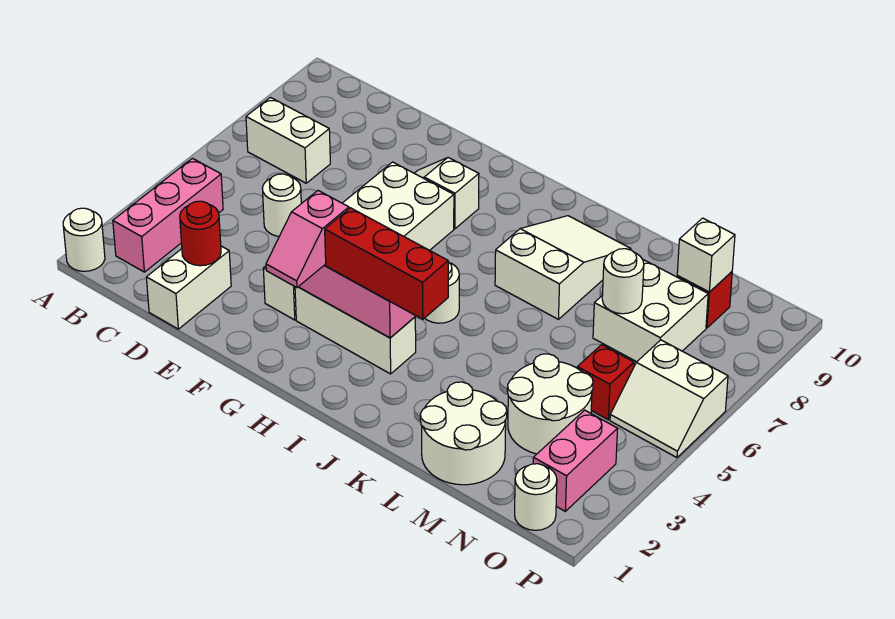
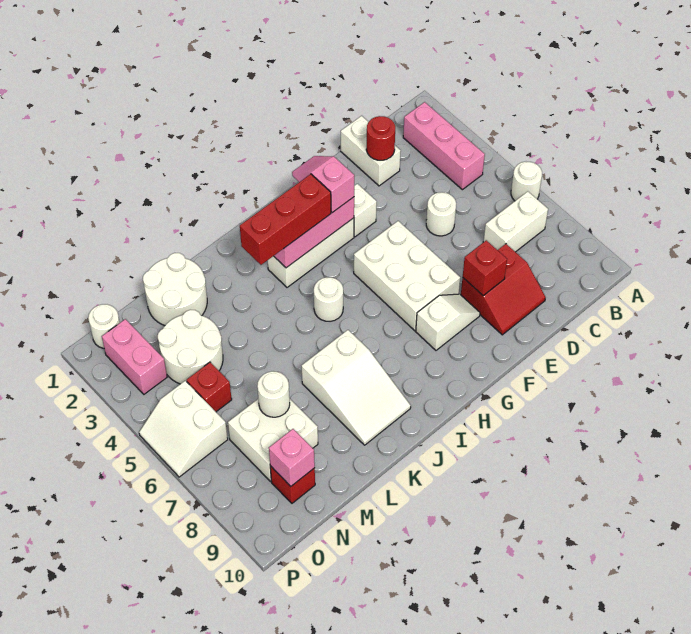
white round brick A1 level 1 -> white round brick A6 level 1
none -> red slope D8:E9 level 1 top 8
none -> red brick E8 level 2
white brick N9 level 2 -> pink brick N9 level 2
white slope O5:P6 level 1 top 6 -> white slope O5:P6 level 1 top O

